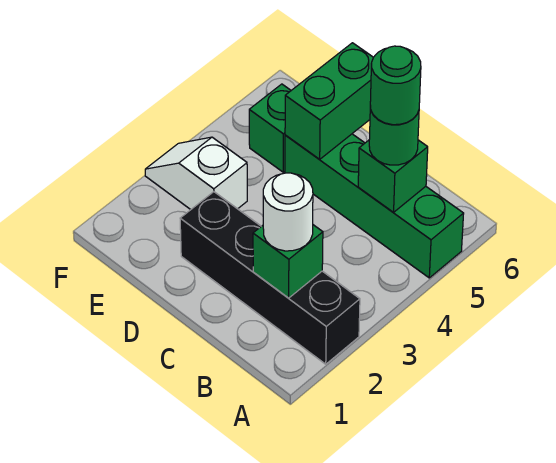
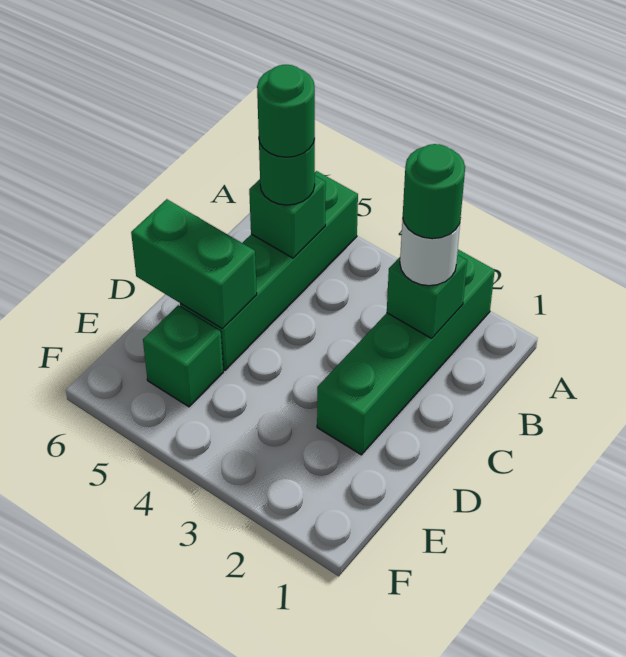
black brick A2:D2 level 1 -> green brick A2:D2 level 1
none -> green round brick B2 level 4
white slope E3:F3 level 1 top E -> none

